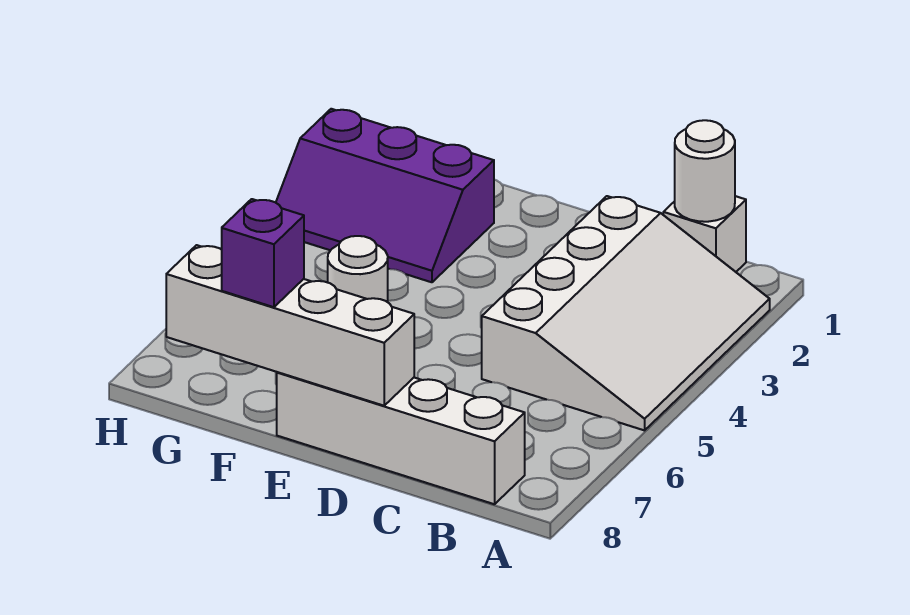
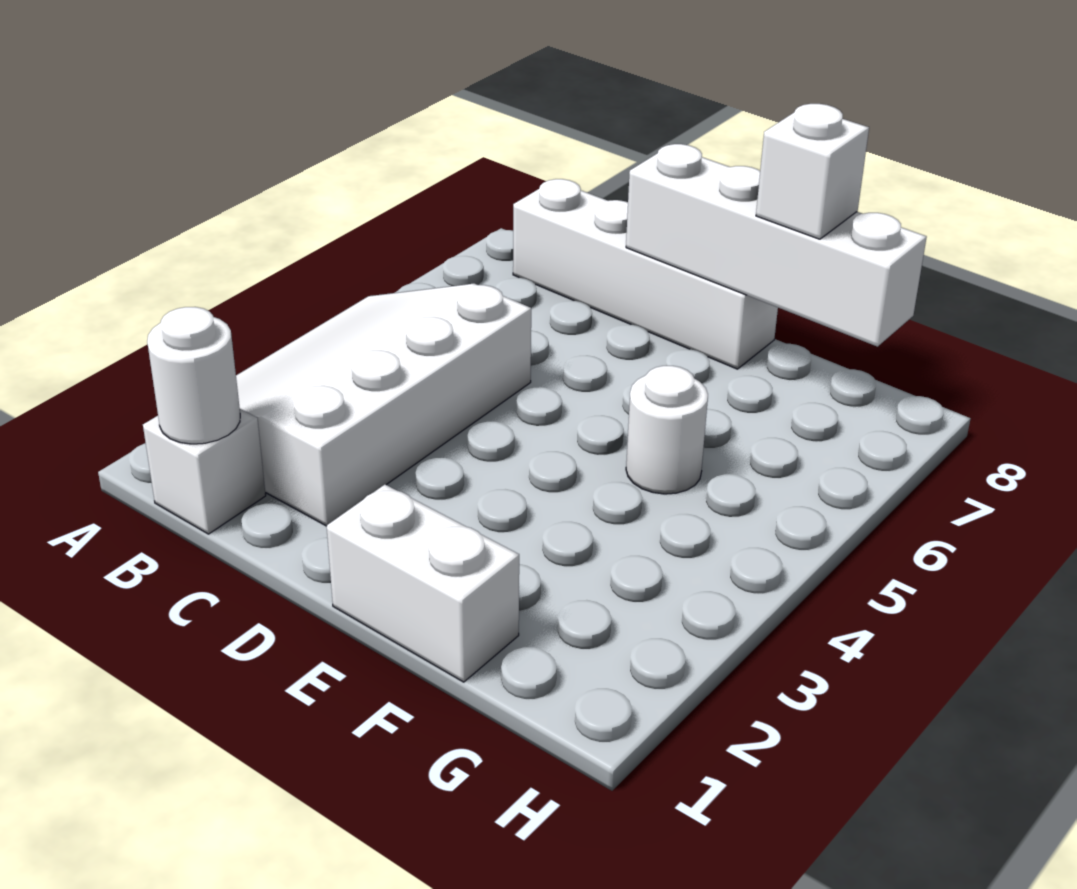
none -> white brick E1:F1 level 1
purple slope F2:H3 level 1 top 2 -> none
purple brick F8 level 3 -> white brick F8 level 3

